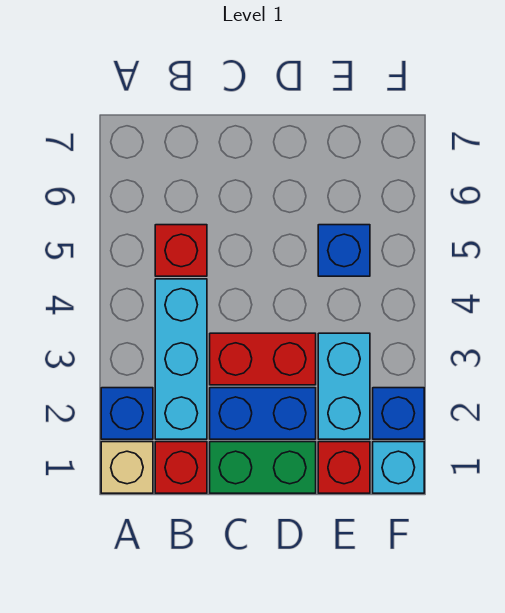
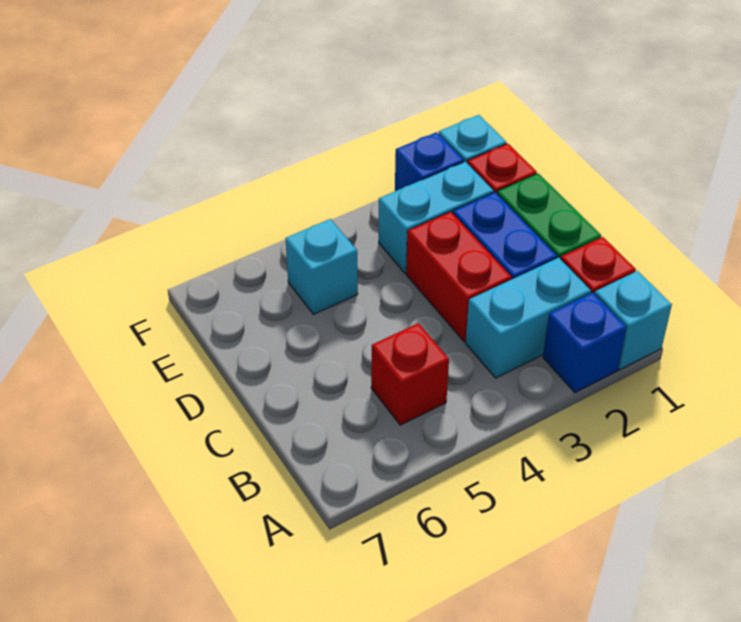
tan brick A1 level 1 -> cyan brick A1 level 1
cyan brick B2:B4 level 1 -> cyan brick B2:B3 level 1
blue brick E5 level 1 -> cyan brick E5 level 1

